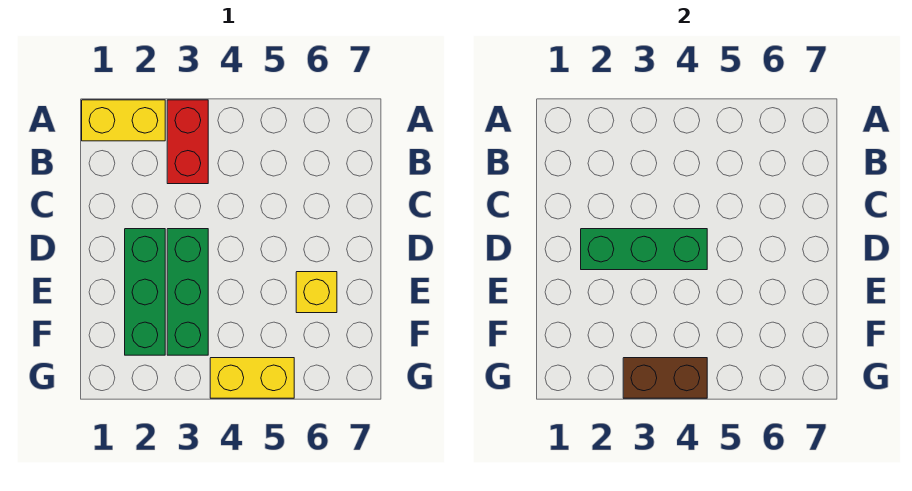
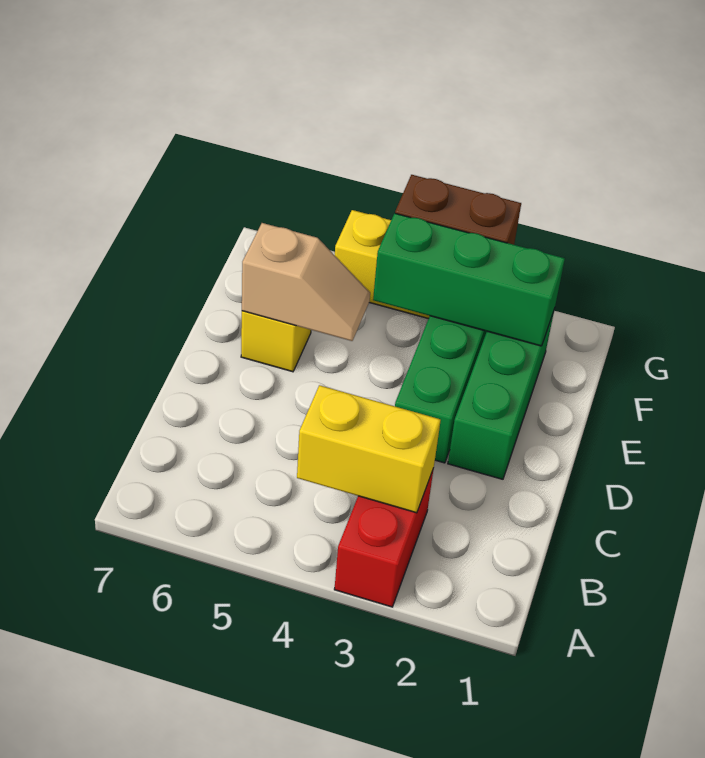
yellow brick A1:A2 level 1 -> yellow brick B3:B4 level 2
green brick D2:D4 level 2 -> green brick F2:F4 level 2
none -> tan slope E5:E6 level 2 top 6

